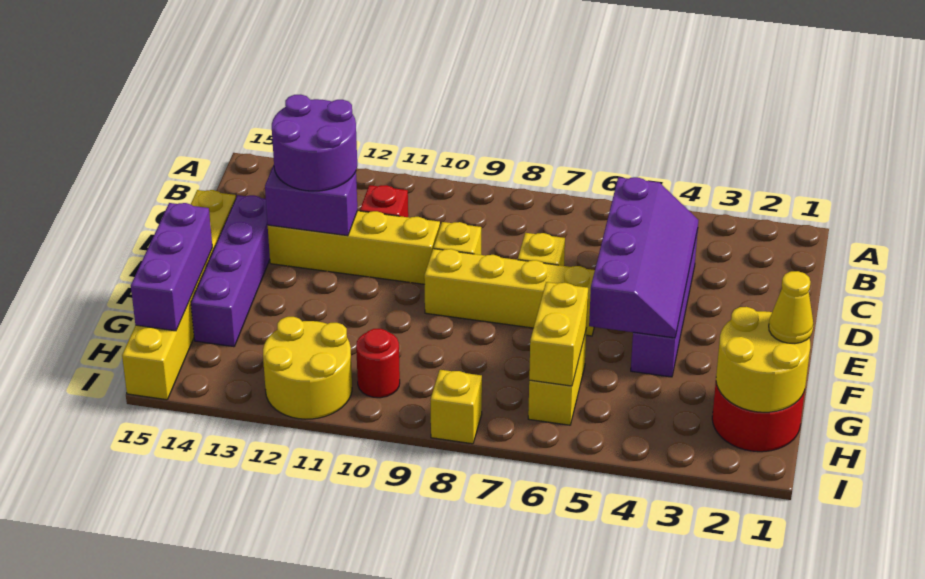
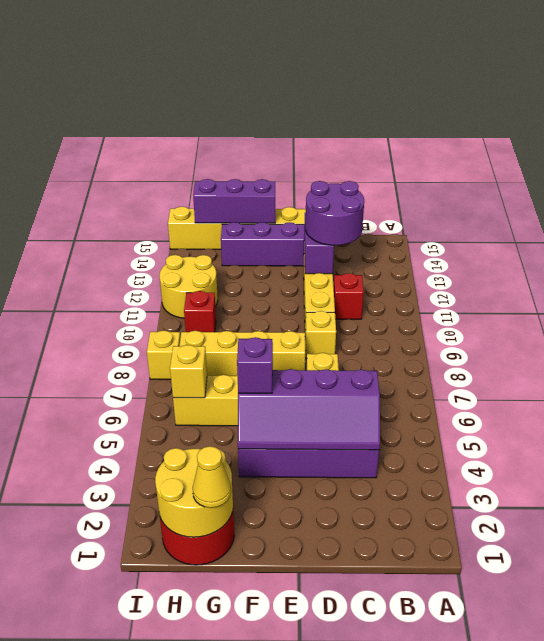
yellow brick E6:E9 level 1 -> yellow brick E8:H8 level 1
none -> purple brick F5 level 3
yellow brick G6:H6 level 2 -> yellow brick H6 level 2
red round brick H10 level 1 -> red brick H10 level 1

